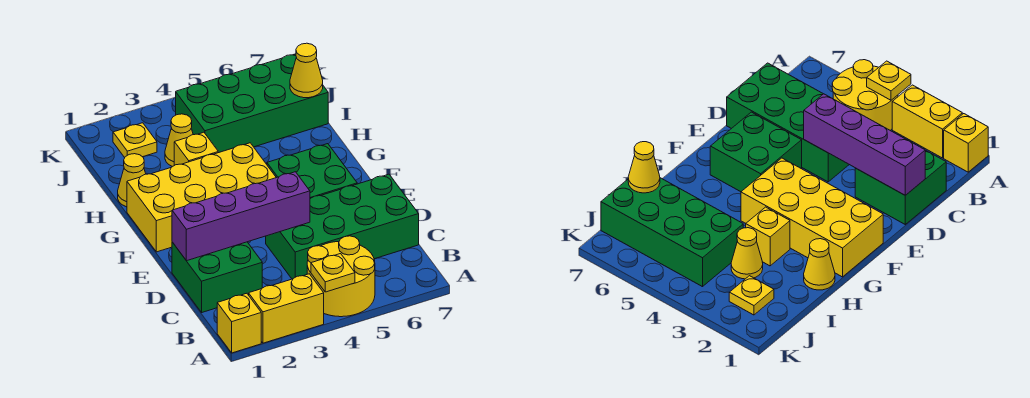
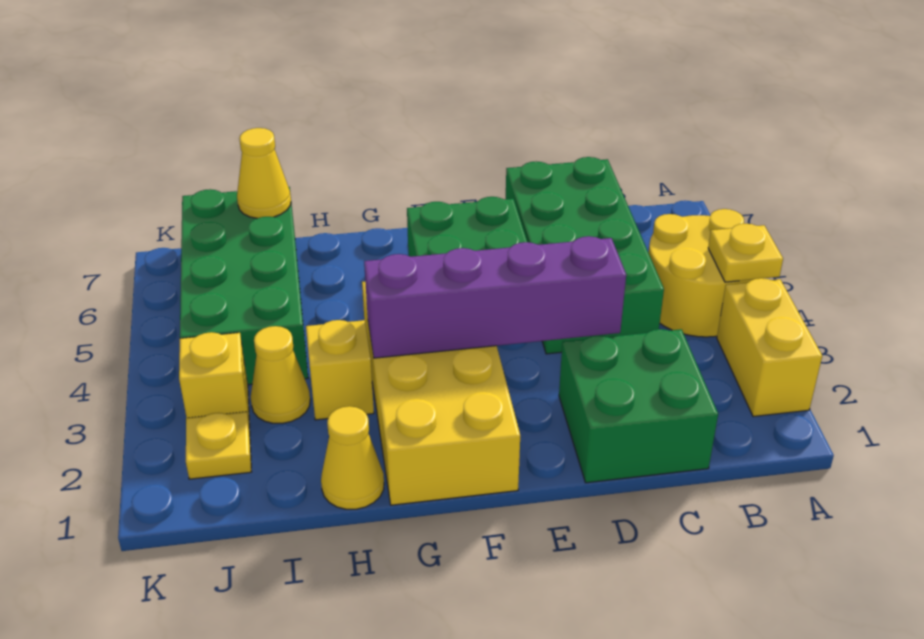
yellow brick A1 level 1 -> yellow brick J3 level 1
purple brick D1:D4 level 2 -> purple brick D3:G3 level 2

